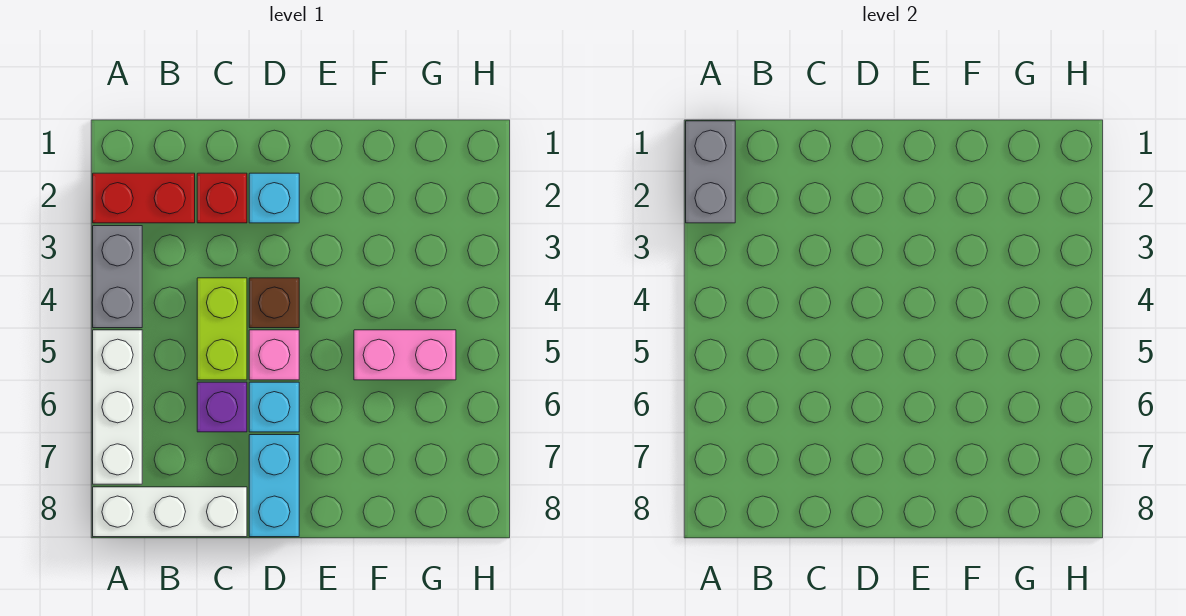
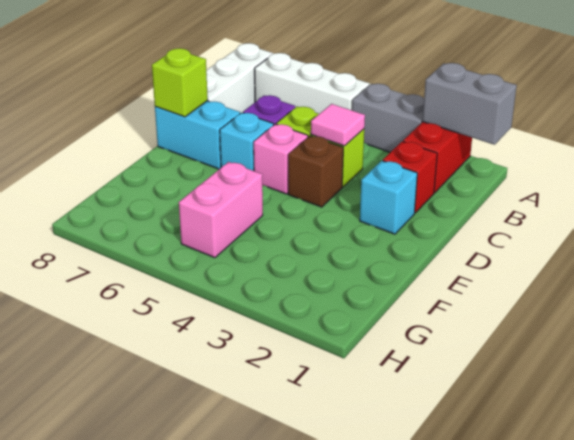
none -> pink tile C4 level 2
none -> lime brick D8 level 2

